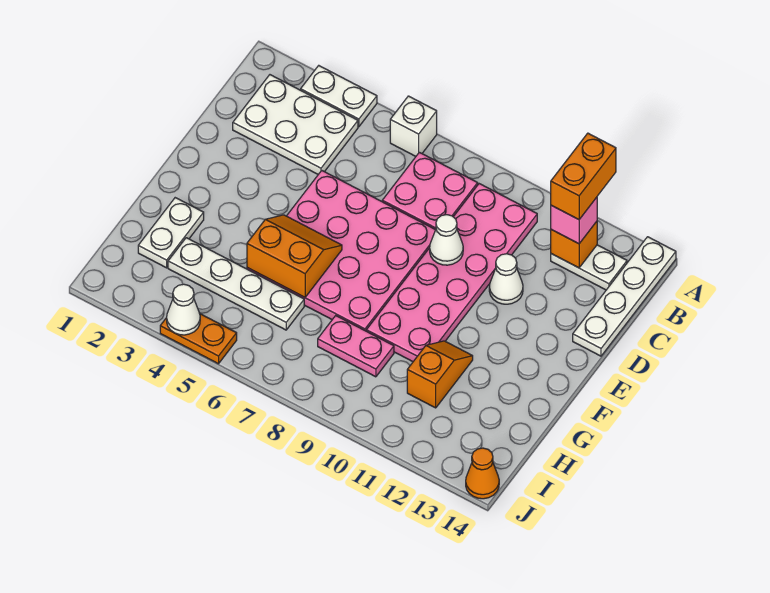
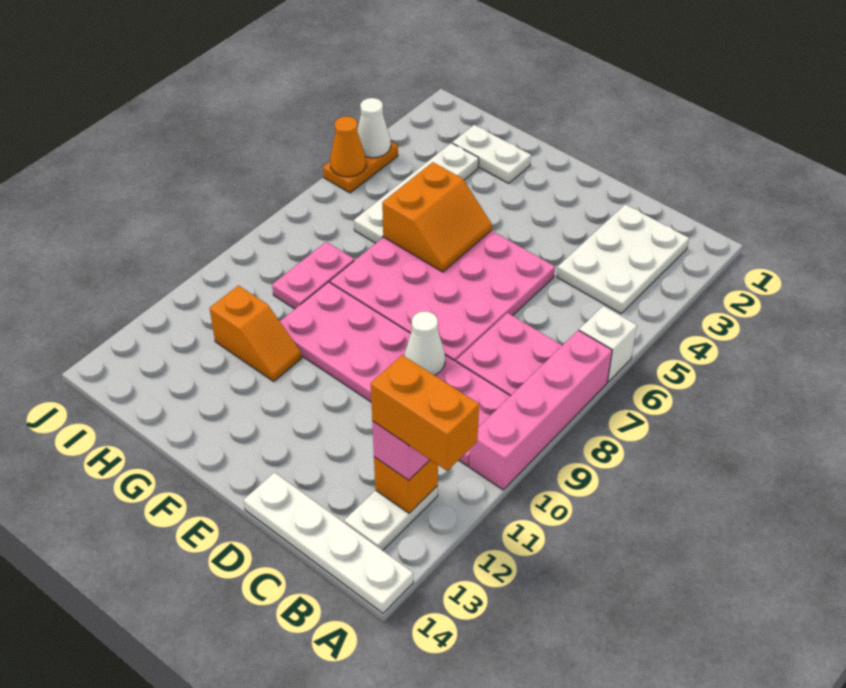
white plate A3:A4 level 1 -> none
none -> pink brick A7:A10 level 1
white cone D11 level 1 -> none
orange cone J14 level 1 -> orange cone J5 level 2

